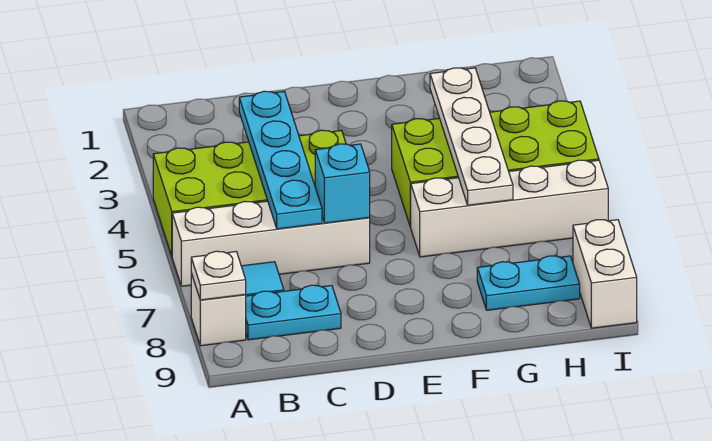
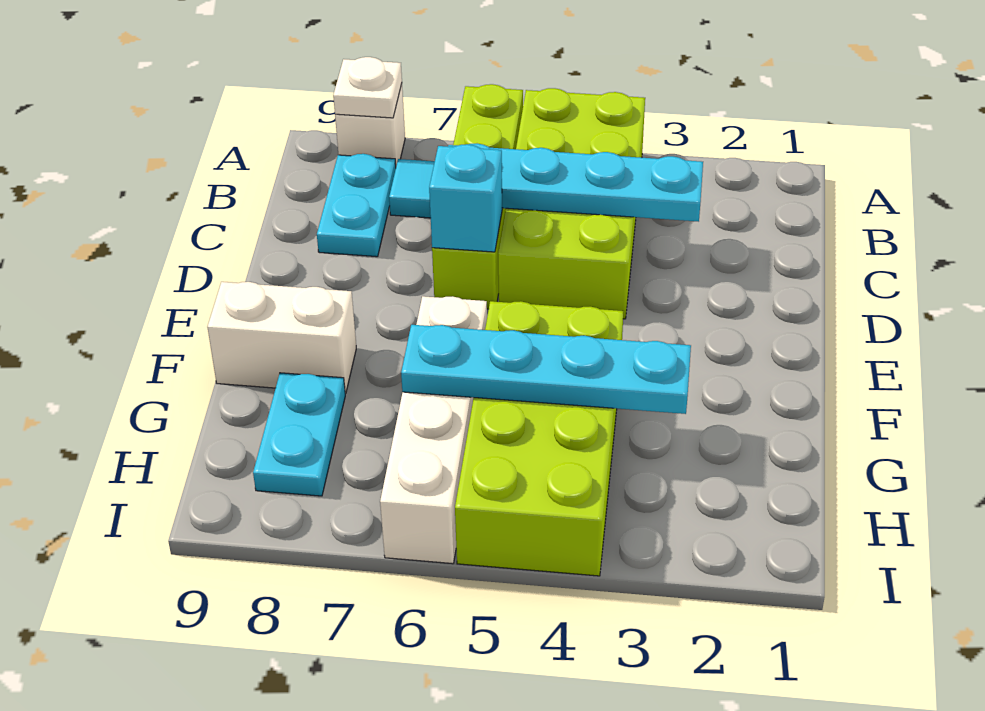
white brick A6:D6 level 1 -> lime brick A6:D6 level 1
white plate G3:G6 level 2 -> cyan plate G3:G6 level 2
white brick I8:I9 level 1 -> white brick F8:F9 level 1

